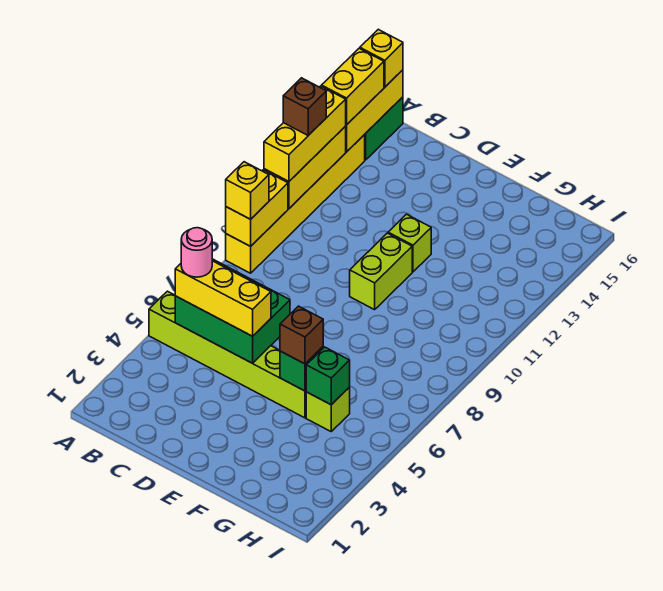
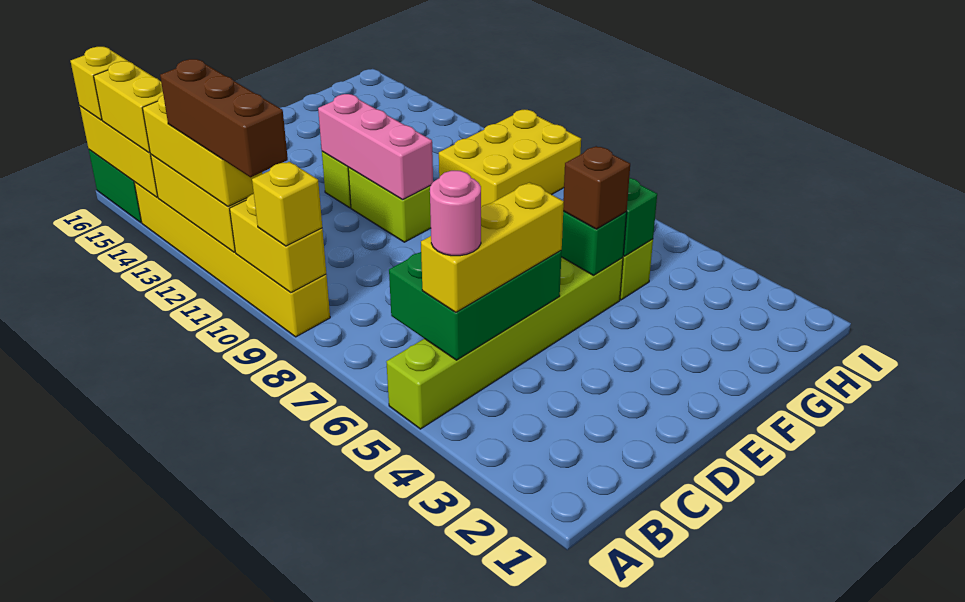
brown brick A12 level 4 -> brown brick A10:A12 level 4
none -> pink brick E10:E12 level 2
none -> yellow brick G9:I10 level 1

